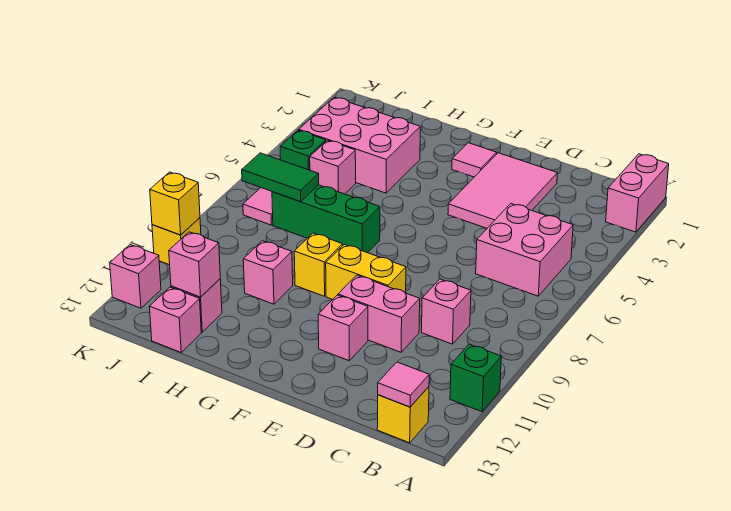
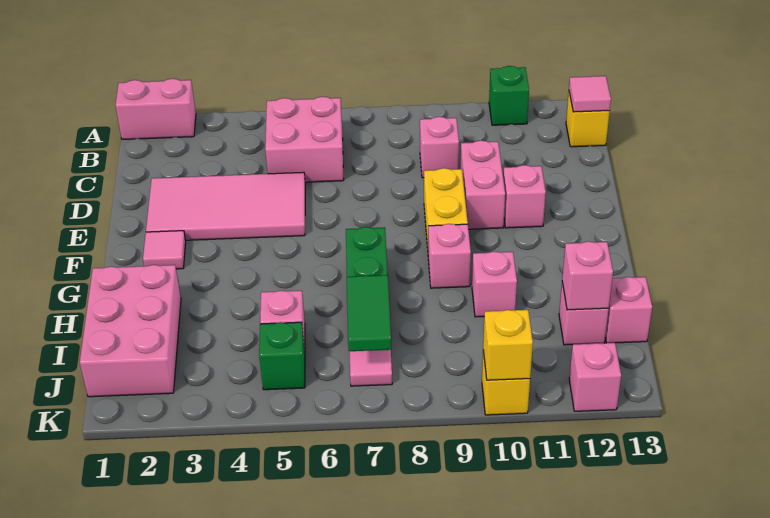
pink tile D2:E4 level 1 -> pink tile D2:E5 level 1
yellow brick G9 level 1 -> pink brick G9 level 1
pink brick H3:J4 level 1 -> pink brick H1:J2 level 1

